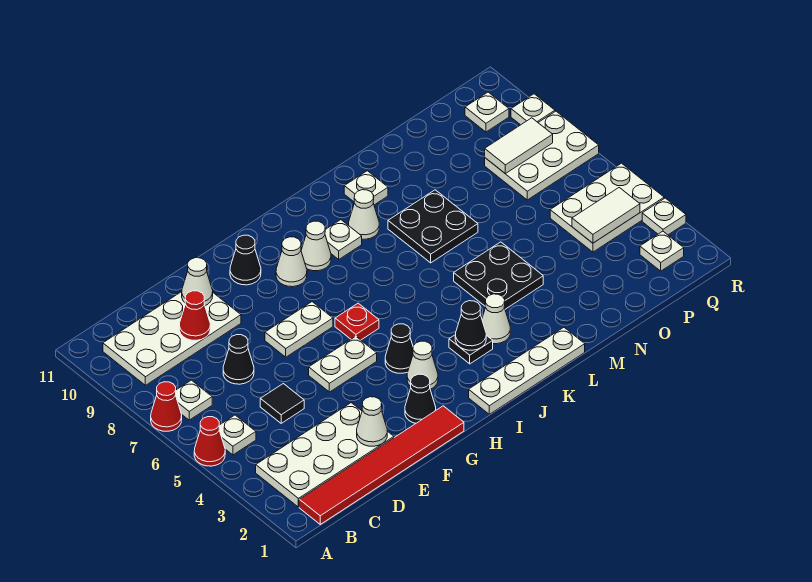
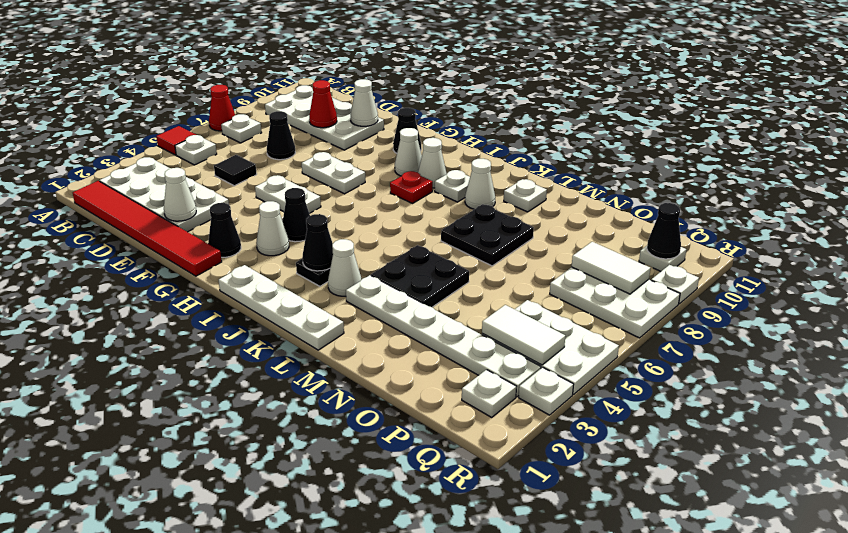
red cone A5 level 1 -> red tile A5 level 1
red plate H6 level 1 -> red plate I8 level 1
none -> white plate L3:Q3 level 1
none -> black cone Q10 level 2

